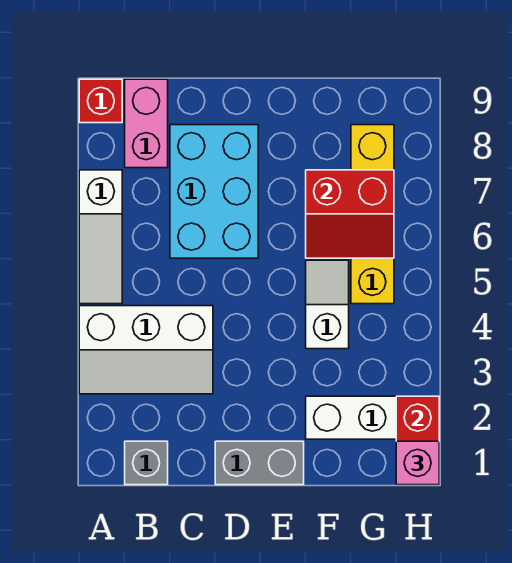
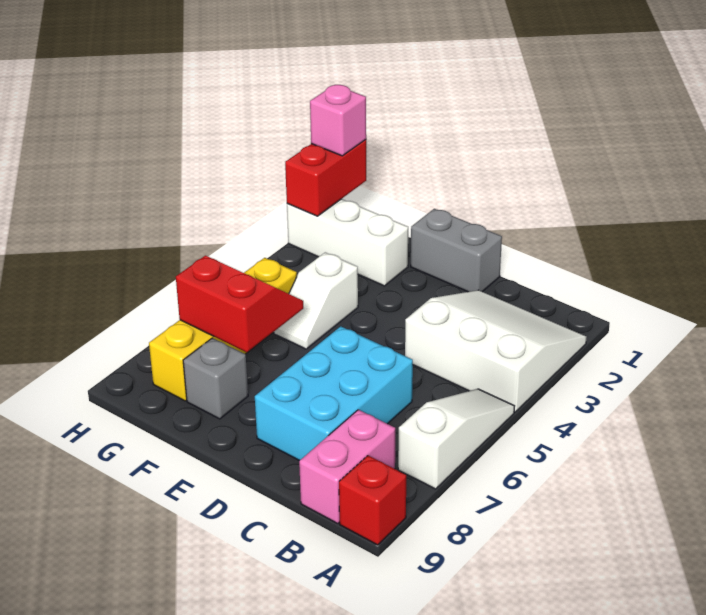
white slope A3:C4 level 1 top 4 -> white slope A2:C4 level 1 top 4
grey brick B1 level 1 -> grey brick F8 level 1

